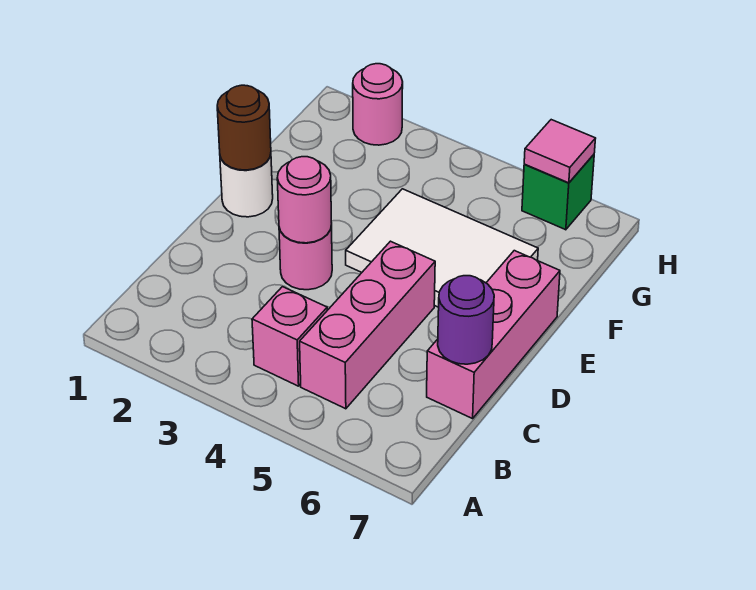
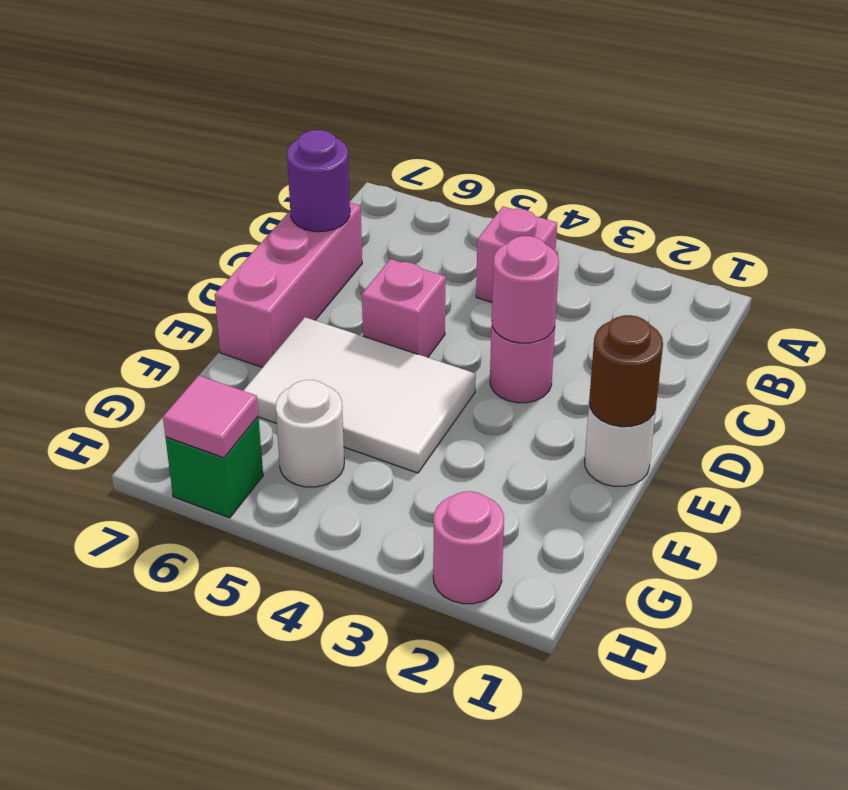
pink brick B5:D5 level 1 -> pink brick D5 level 1
none -> white round brick G5 level 1

